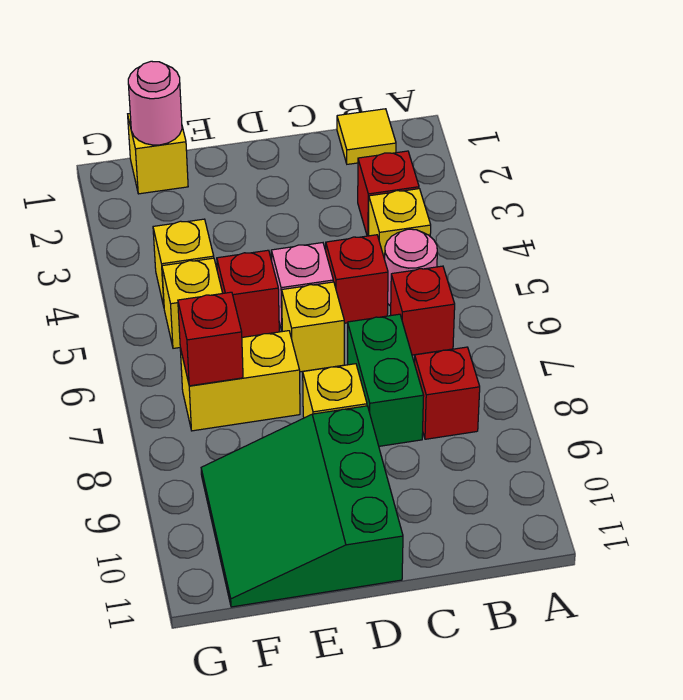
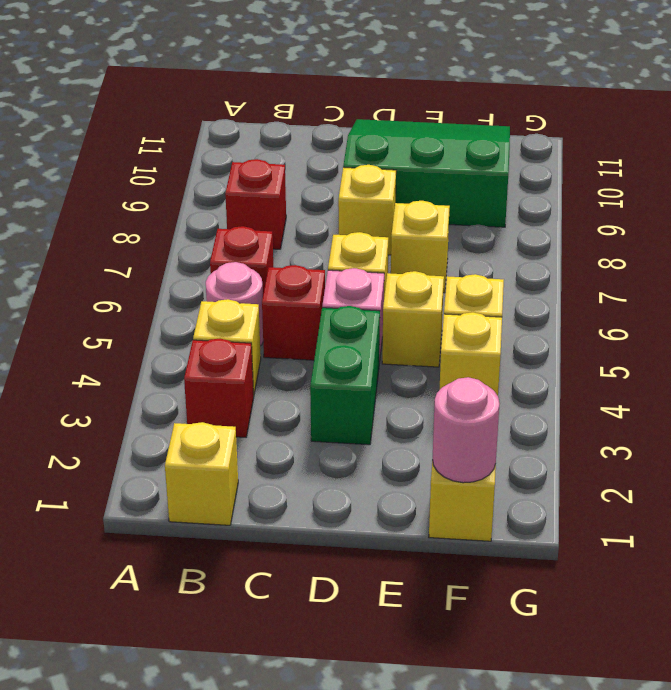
yellow tile B1 level 1 -> yellow brick B1 level 1
green brick C7:C8 level 1 -> green brick D3:D4 level 1
green slope D9:F11 level 1 top D -> green slope D9:F11 level 1 top 9
red brick E5 level 1 -> yellow brick E5 level 1
yellow brick E7:F7 level 1 -> yellow brick E7 level 1
red brick F7 level 2 -> none

